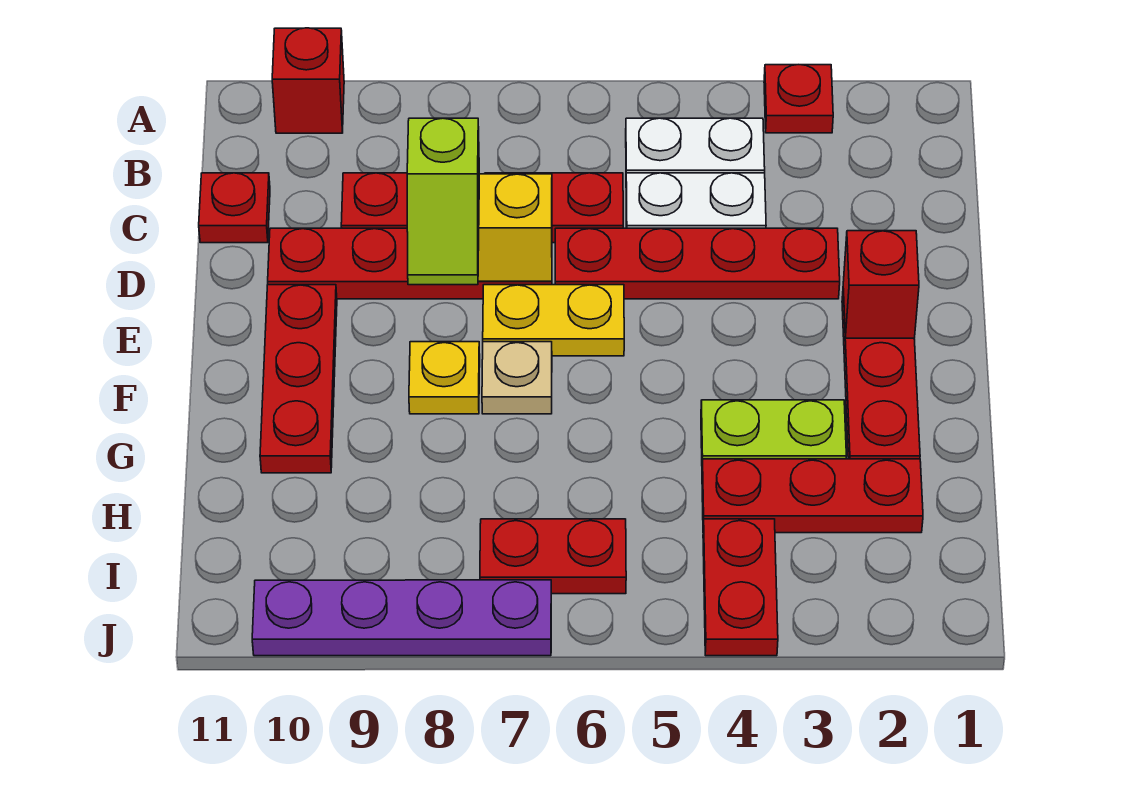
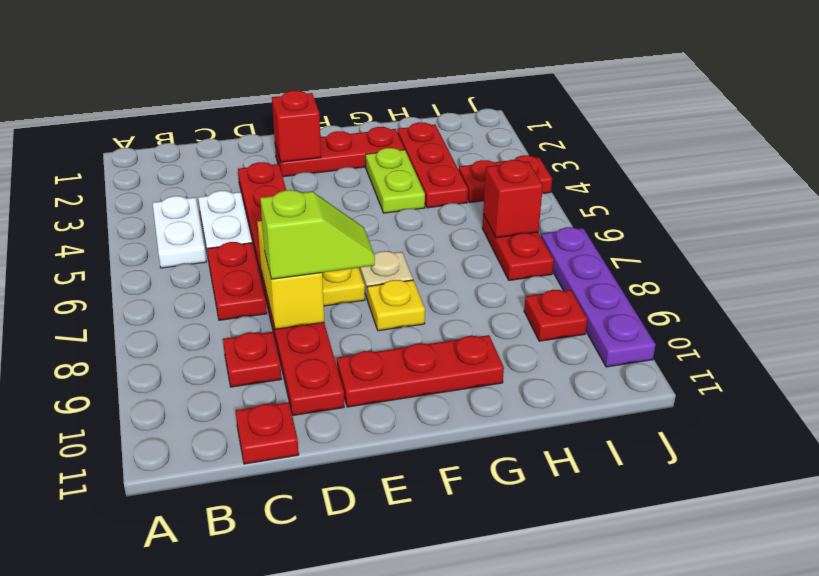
red plate A3 level 1 -> red plate I9 level 1
red brick A10 level 1 -> red brick I6 level 2

